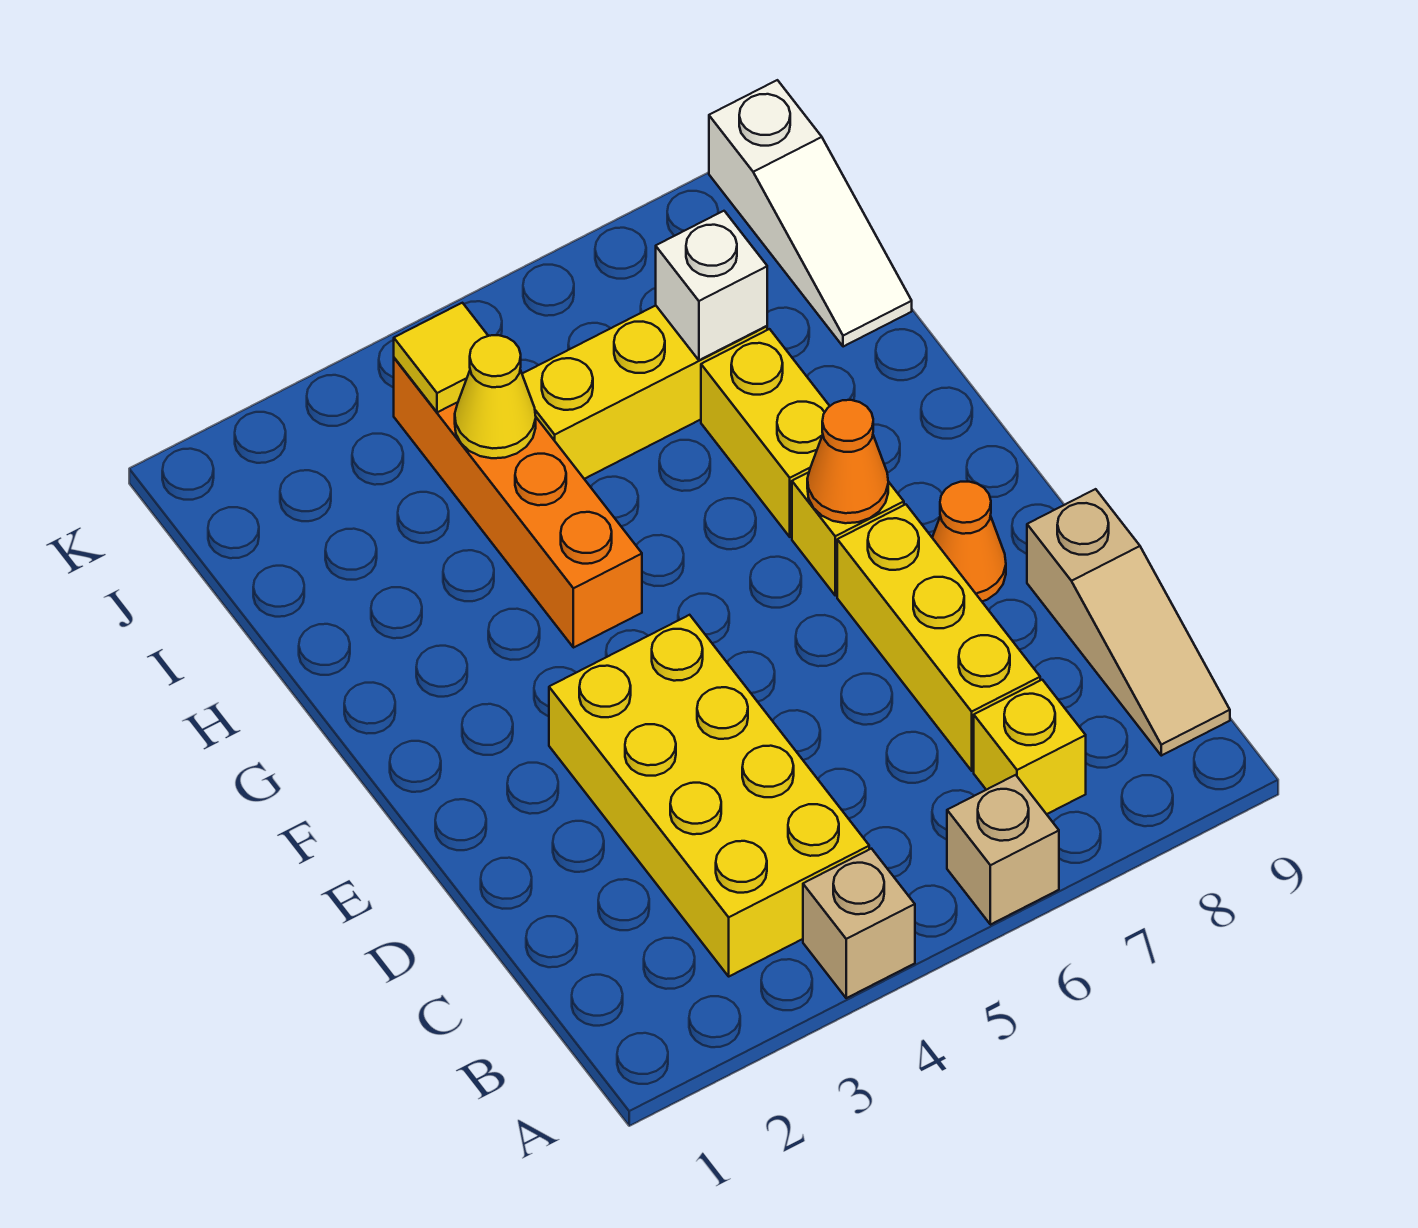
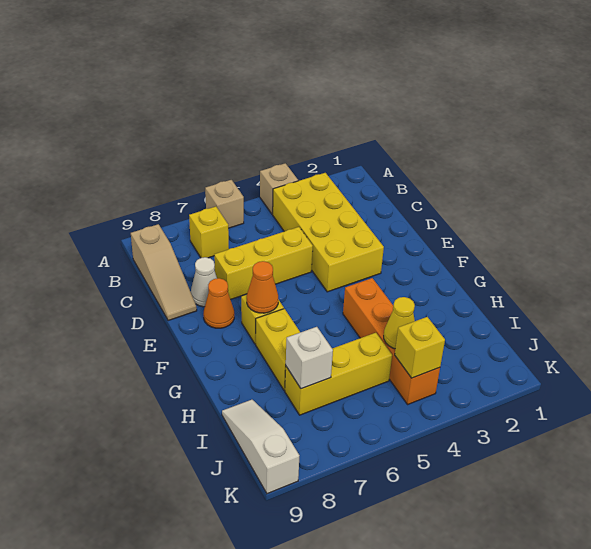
tan slope B9:D9 level 1 top D -> tan slope B9:D9 level 1 top B
yellow brick C7:E7 level 1 -> yellow brick D5:D7 level 1
none -> white cone D8 level 1
yellow tile J4 level 2 -> yellow brick J4 level 2

